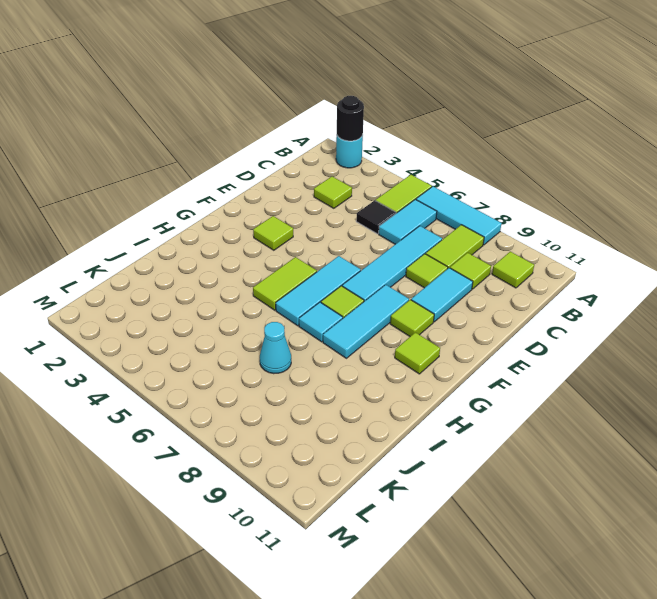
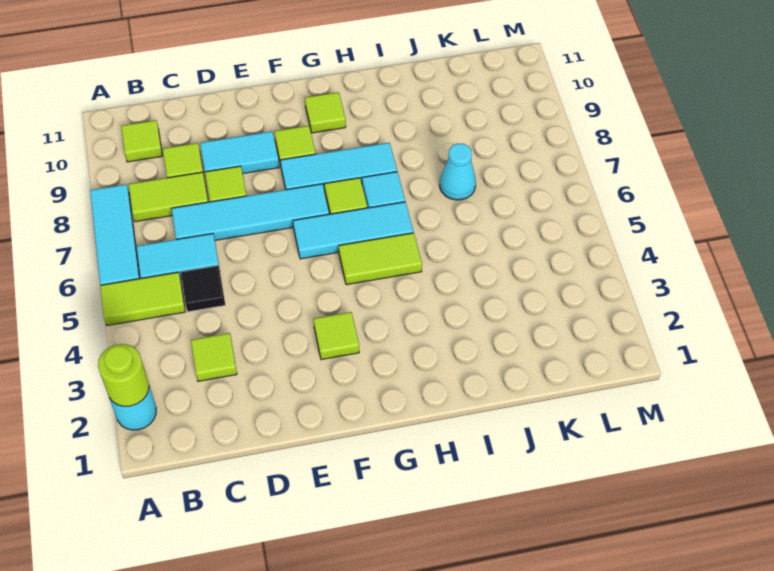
black round brick A2 level 2 -> lime round brick A2 level 2

